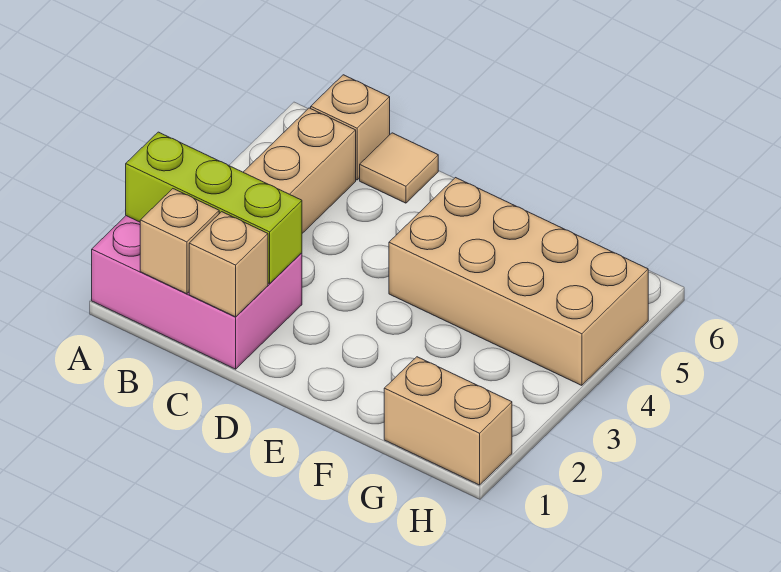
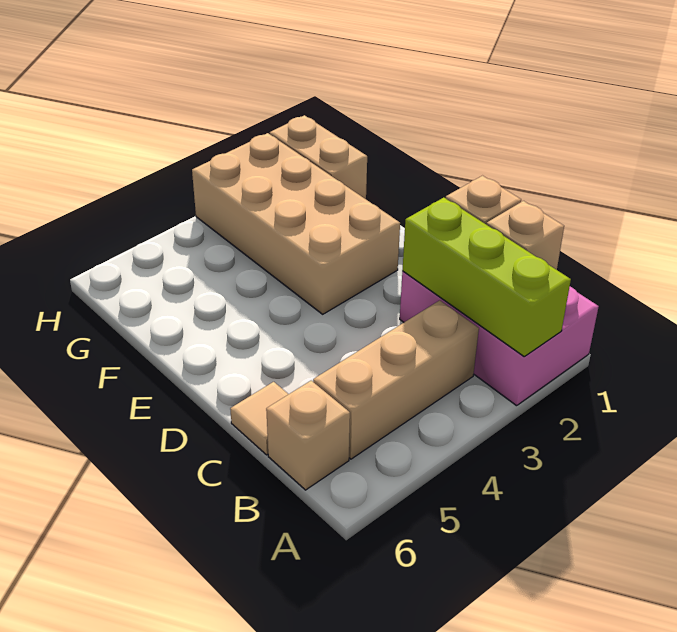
tan brick E4:H5 level 1 -> tan brick E2:H3 level 1

